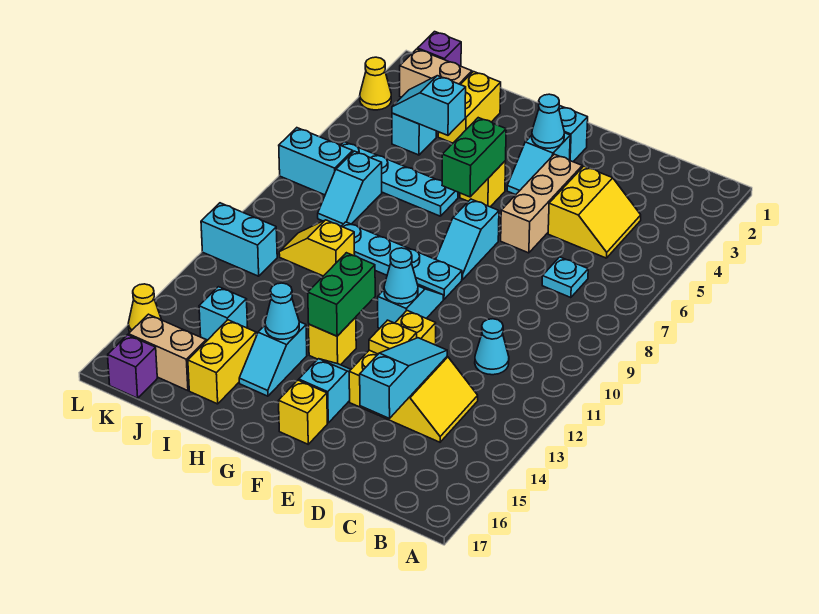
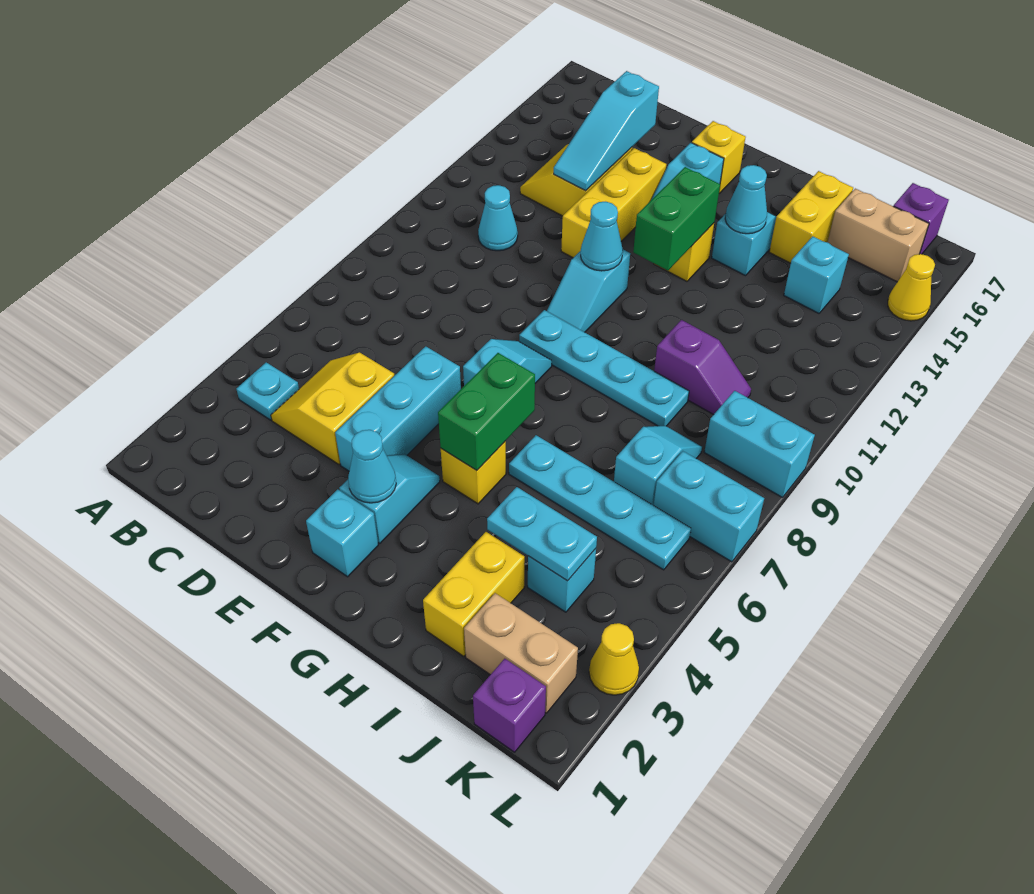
cyan plate C7 level 1 -> cyan plate B4 level 1
tan brick E4:E6 level 1 -> cyan brick E4:E6 level 1
yellow plate E13 level 2 -> none
cyan slope I4:J4 level 2 top I -> cyan plate I4:J4 level 2
yellow slope I10:J10 level 1 top I -> purple slope I10:J10 level 1 top I
cyan brick K11:L11 level 1 -> cyan brick K9:L9 level 1

